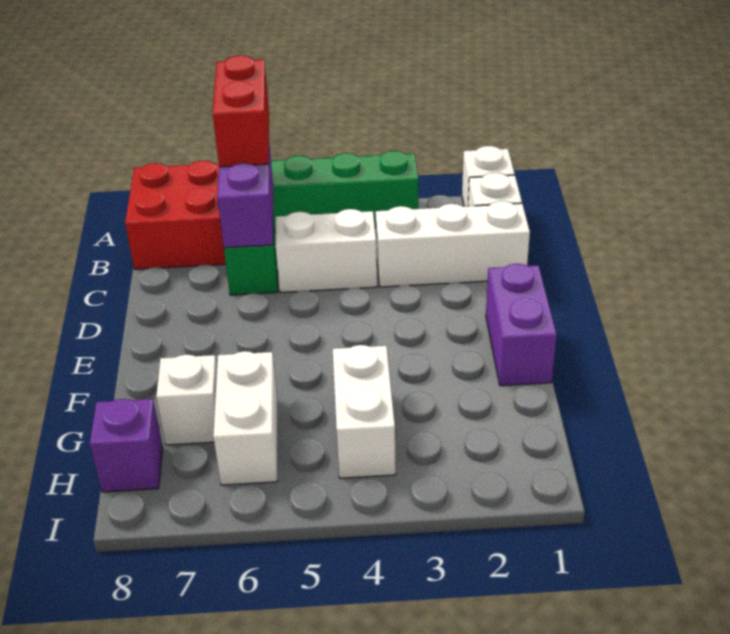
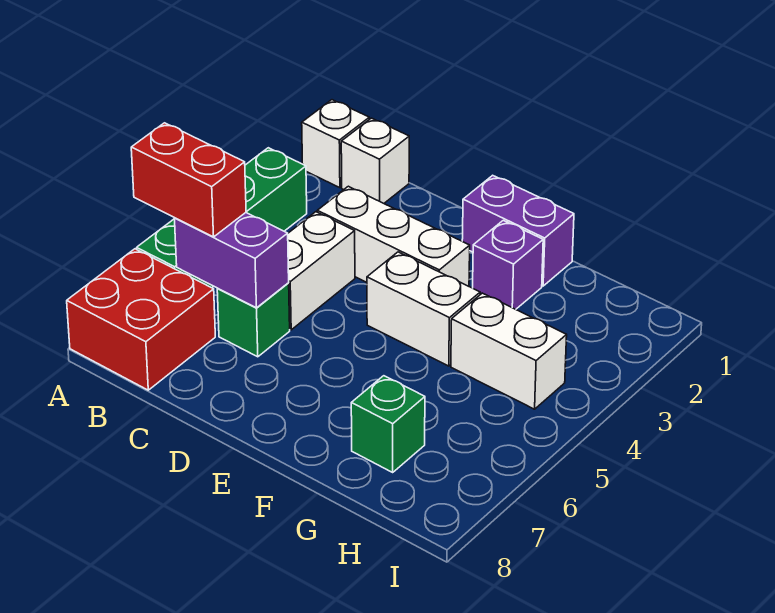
white brick C1:C3 level 1 -> white brick C3:E3 level 1
white brick G6:H6 level 1 -> white brick E4:F4 level 1
white brick G7 level 1 -> green brick G7 level 1
purple brick H8 level 1 -> purple brick F2 level 1

